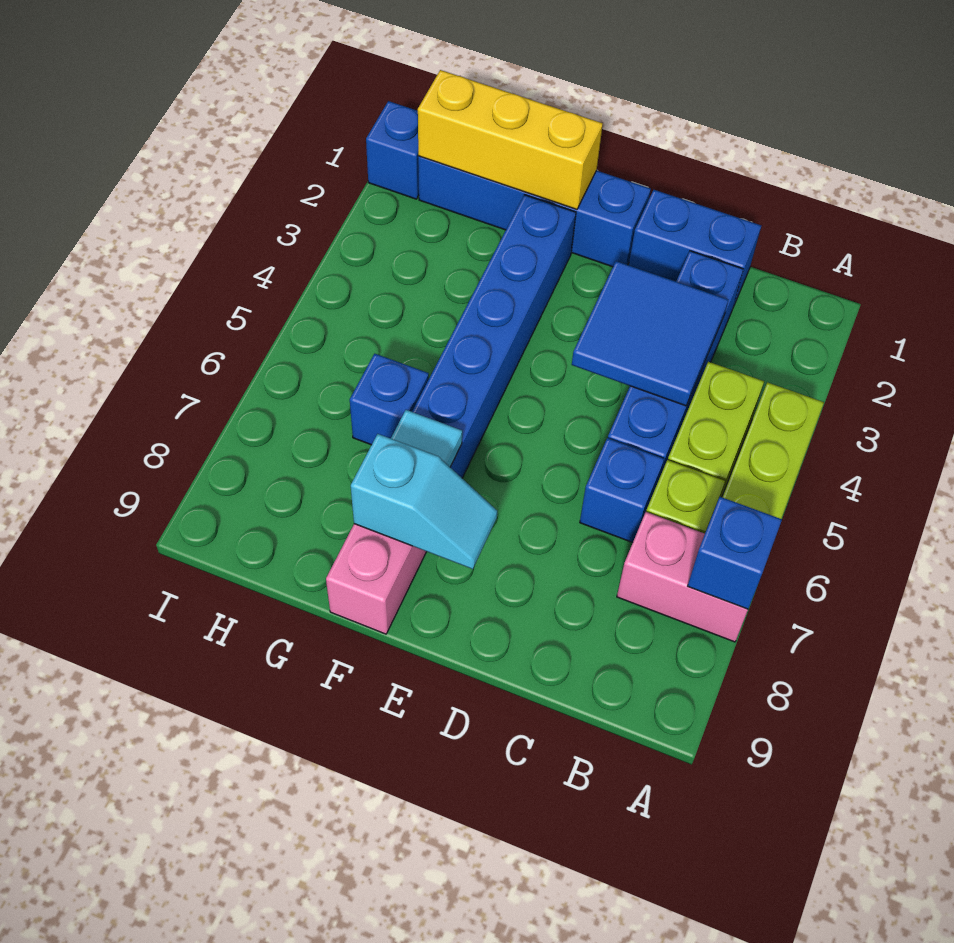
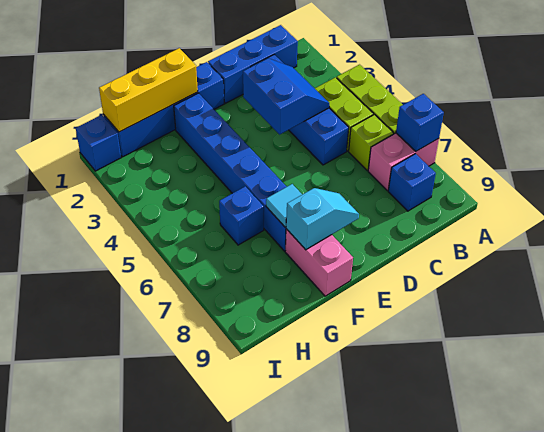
blue brick C1:D1 level 1 -> blue brick B1:D1 level 1
blue tile C3:D4 level 2 -> blue slope C3:D4 level 2 top D
blue brick C6 level 1 -> blue brick B8 level 1

